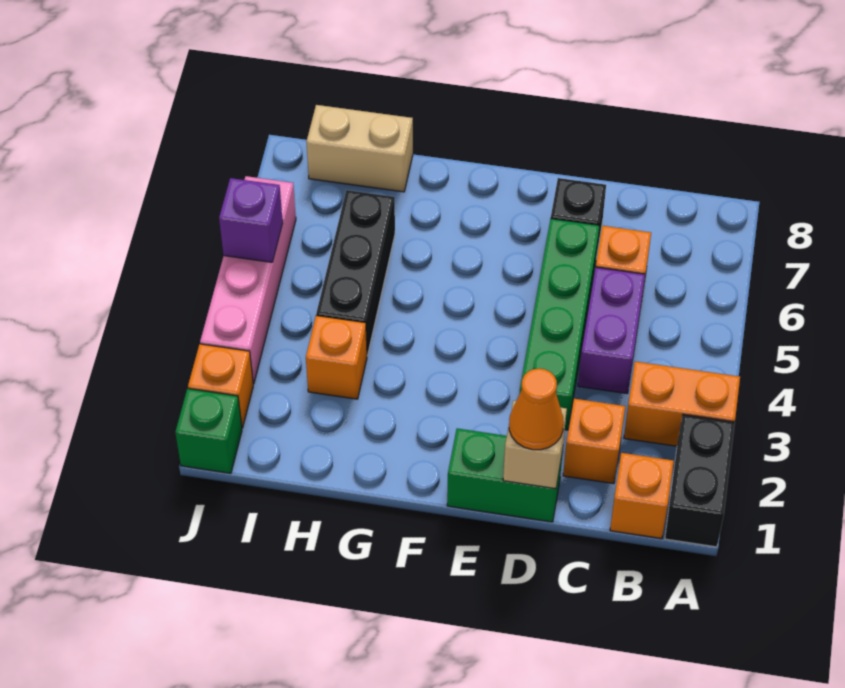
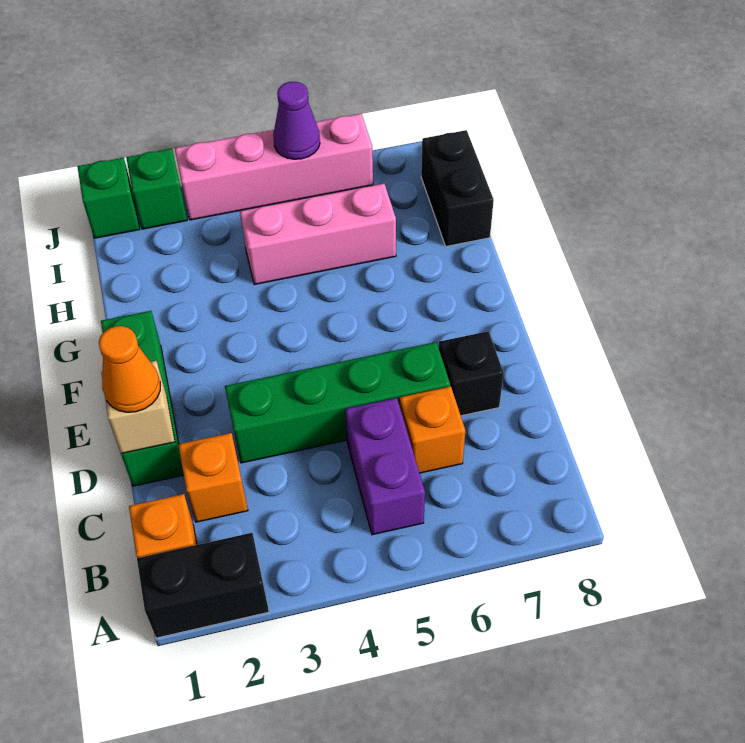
orange brick A3:B3 level 1 -> none
purple brick C4:C5 level 1 -> purple brick B5:C5 level 1
green brick D1:E1 level 1 -> green brick D1:F1 level 1
orange brick H3 level 1 -> none
black brick H4:H6 level 1 -> pink brick H4:H6 level 1
tan brick H8:I8 level 1 -> black brick H8:I8 level 1
orange brick J2 level 1 -> green brick J2 level 1
purple brick J5 level 2 -> purple cone J5 level 2

